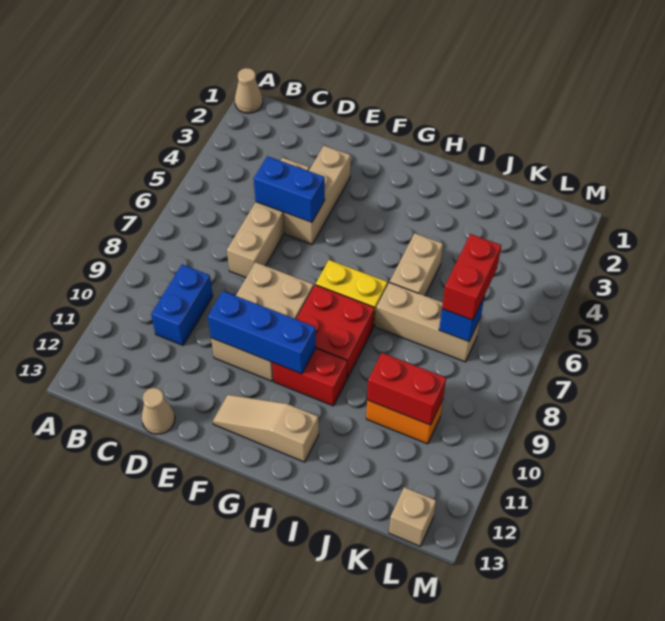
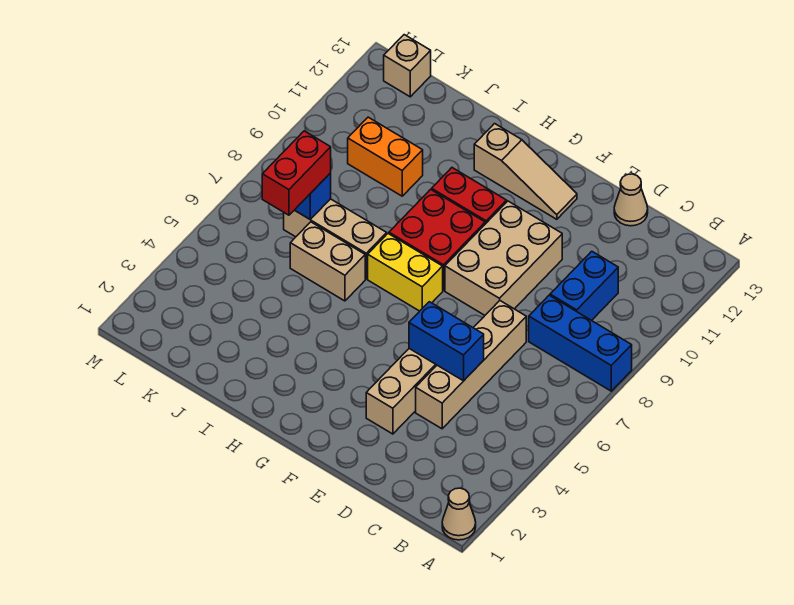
blue brick E10:G10 level 2 -> blue brick A8:C8 level 1
tan brick I5:I6 level 1 -> tan brick I6:J6 level 1
red brick J10:K10 level 2 -> none

